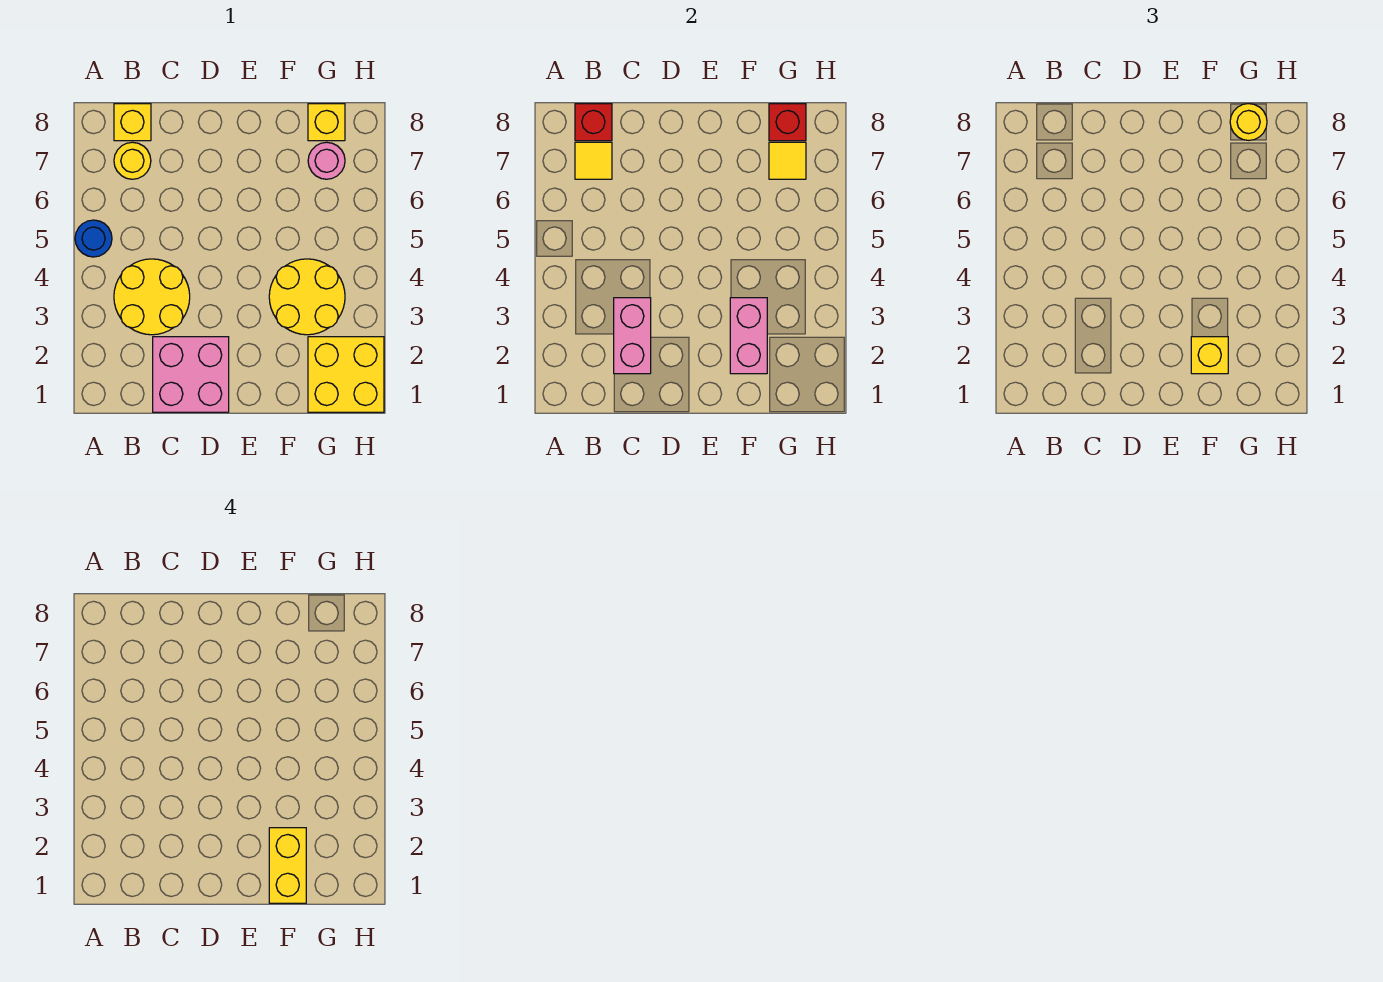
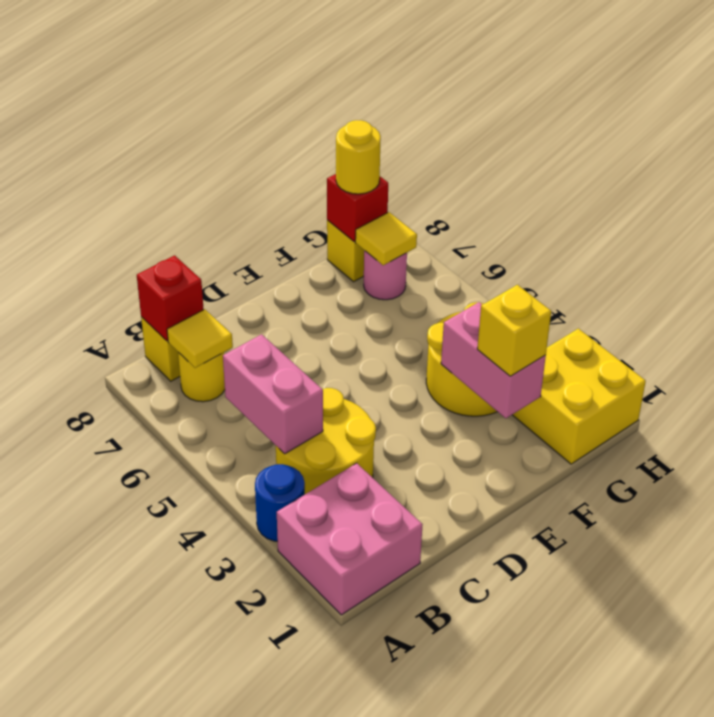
blue round brick A5 level 1 -> blue round brick A3 level 1
pink brick C1:D2 level 1 -> pink brick A1:B2 level 1
pink brick C2:C3 level 2 -> pink brick B4:B5 level 2
yellow brick F1:F2 level 4 -> none

